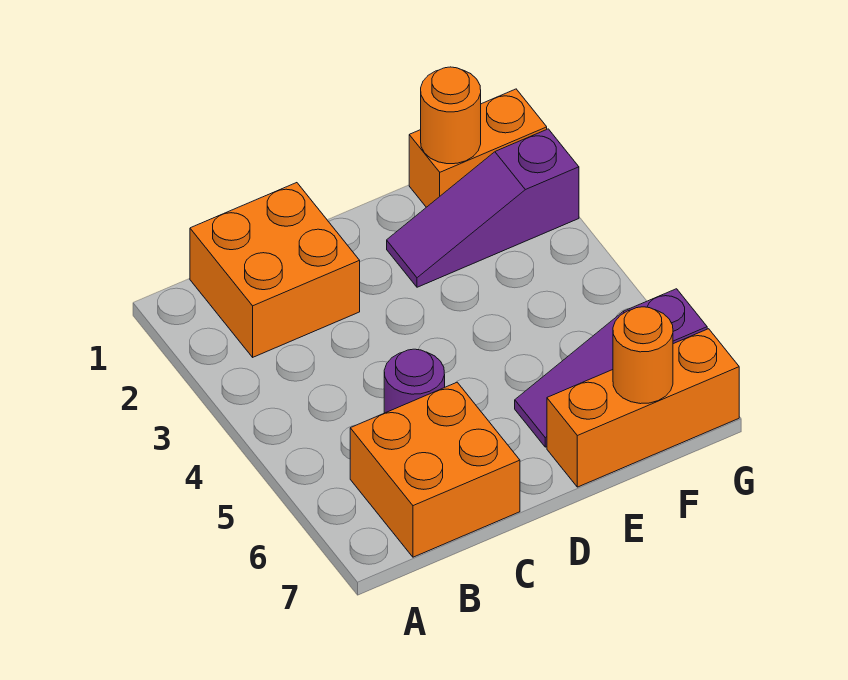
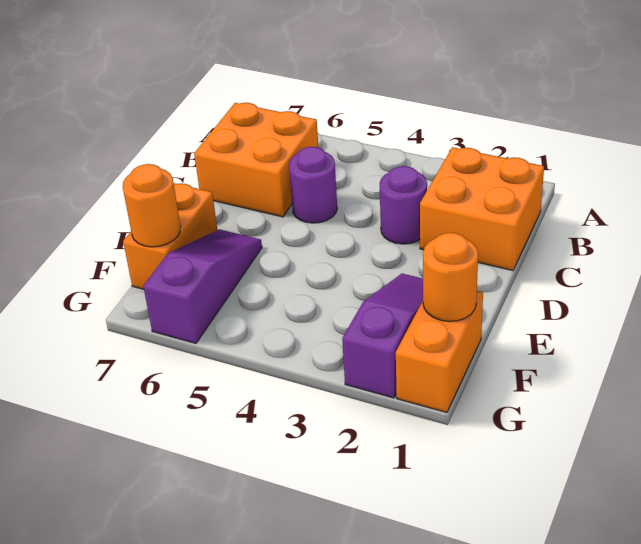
none -> purple round brick C3 level 1
orange brick E7:G7 level 1 -> orange brick E7:F7 level 1

